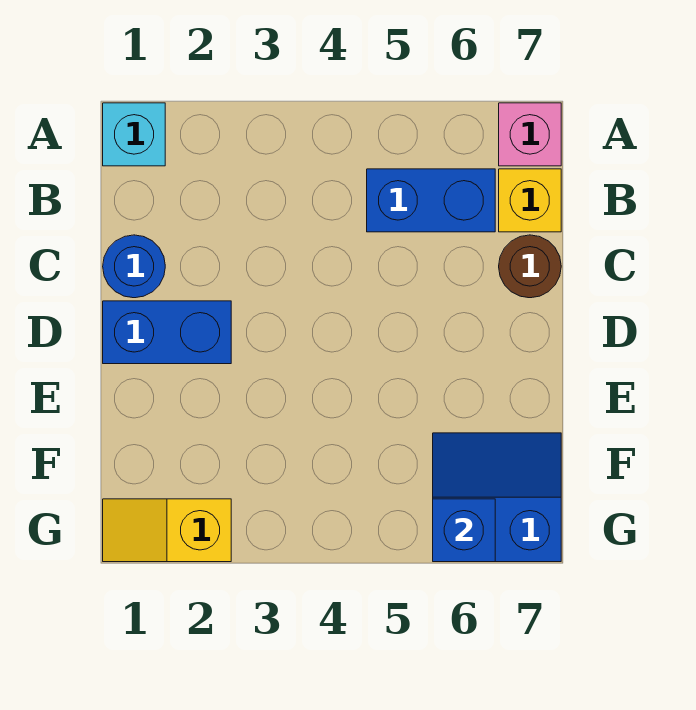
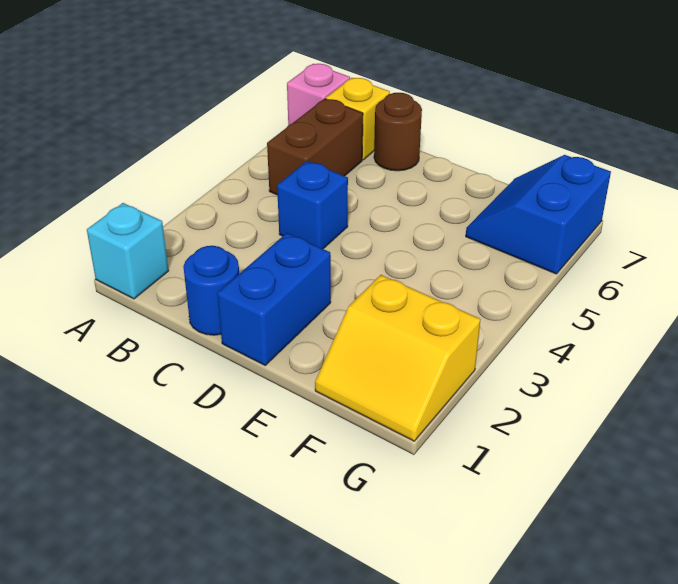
blue brick B5:B6 level 1 -> brown brick B5:B6 level 1
yellow slope G1:G2 level 1 top 2 -> yellow slope F1:G2 level 1 top 2
blue brick G6 level 2 -> blue brick C4 level 1

